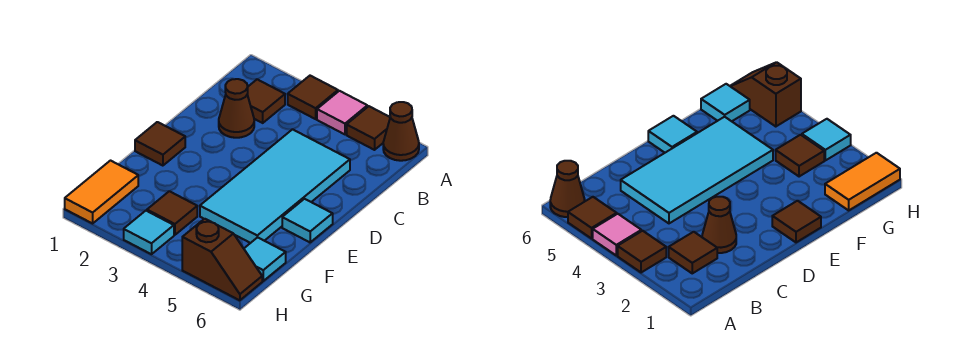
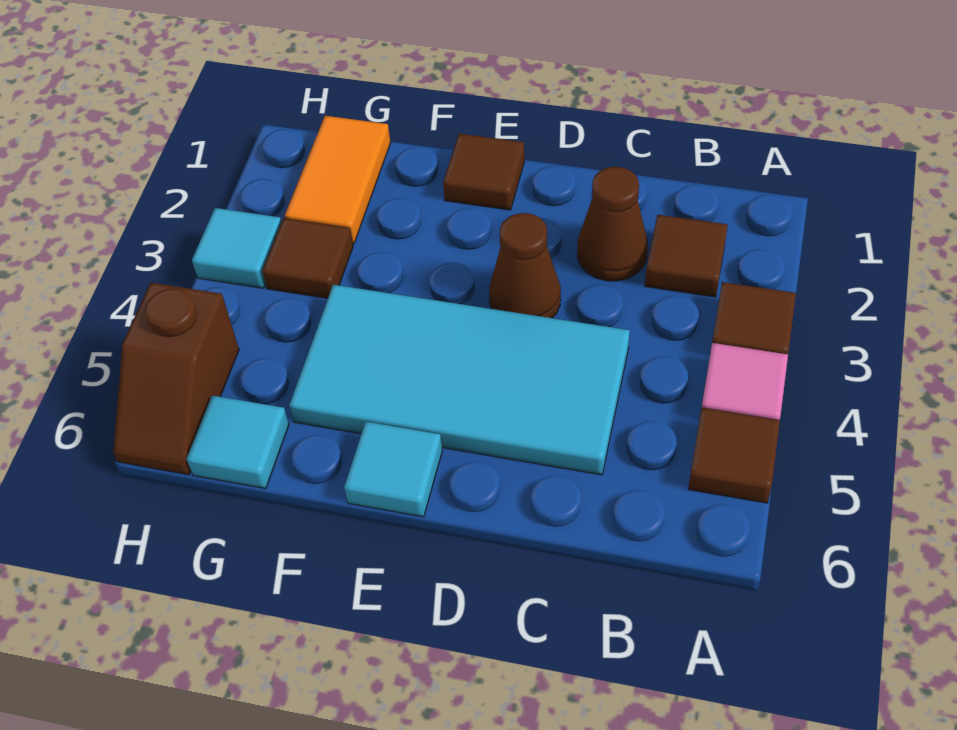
brown cone A6 level 1 -> brown cone D3 level 1
orange tile G1:H1 level 1 -> orange tile G1:G2 level 1

